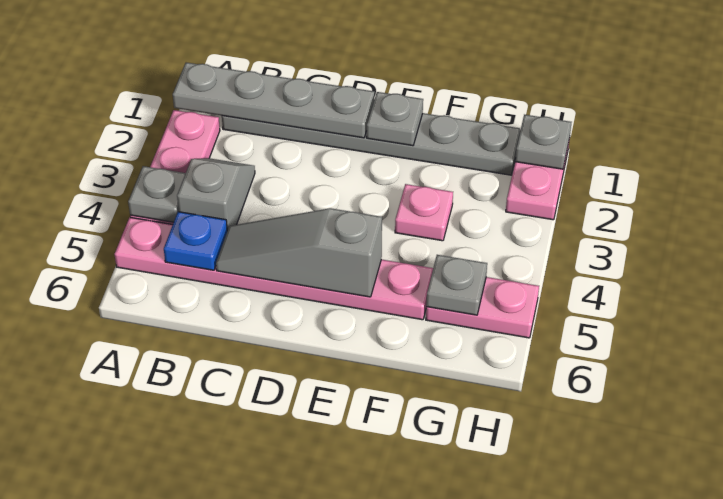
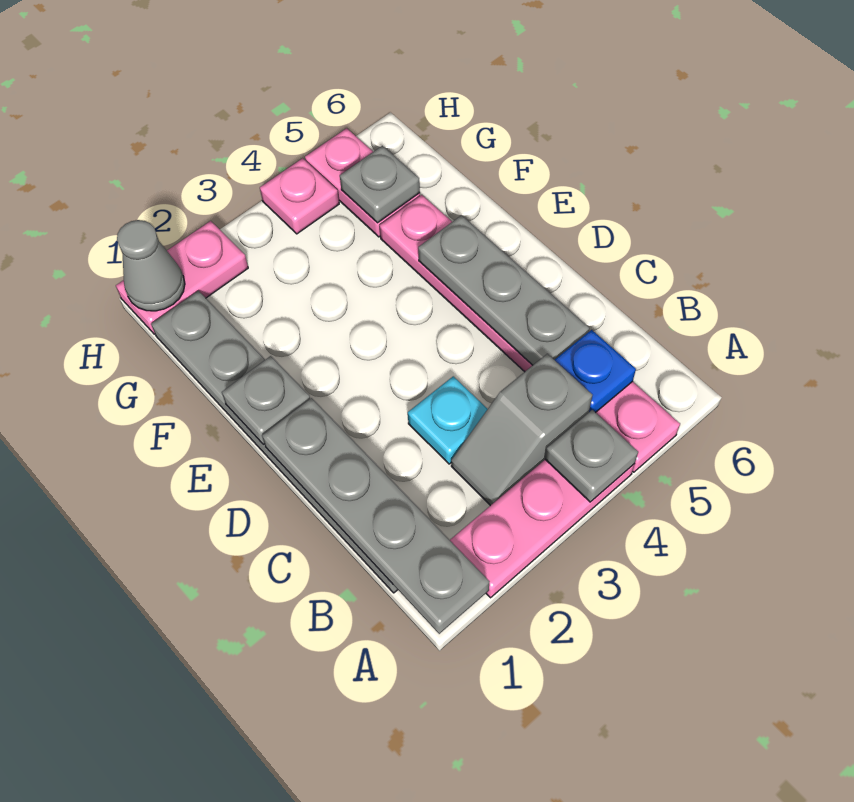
none -> cyan plate C3 level 1
grey slope C5:E5 level 2 top E -> grey plate C5:E5 level 2
pink plate F3 level 1 -> pink plate H4 level 1
grey plate H1 level 2 -> grey cone H1 level 2

